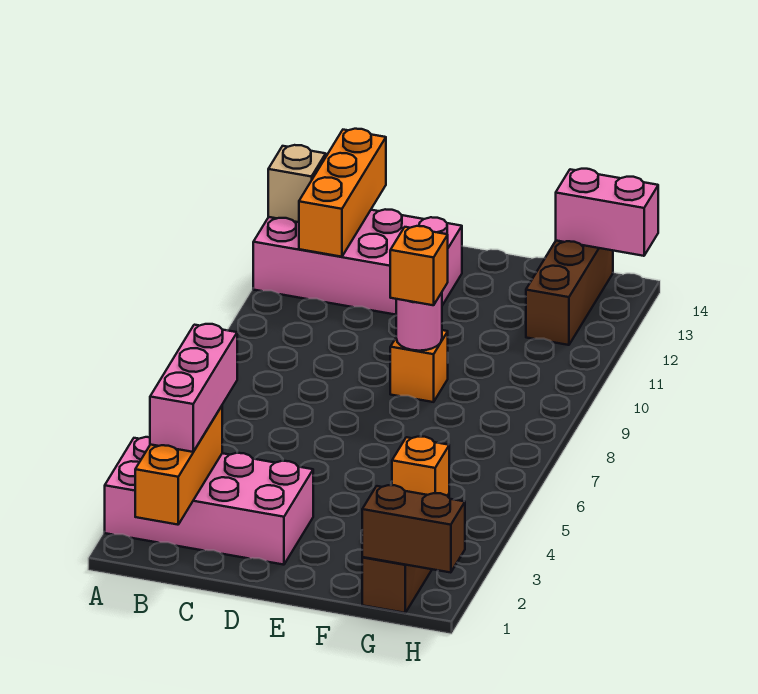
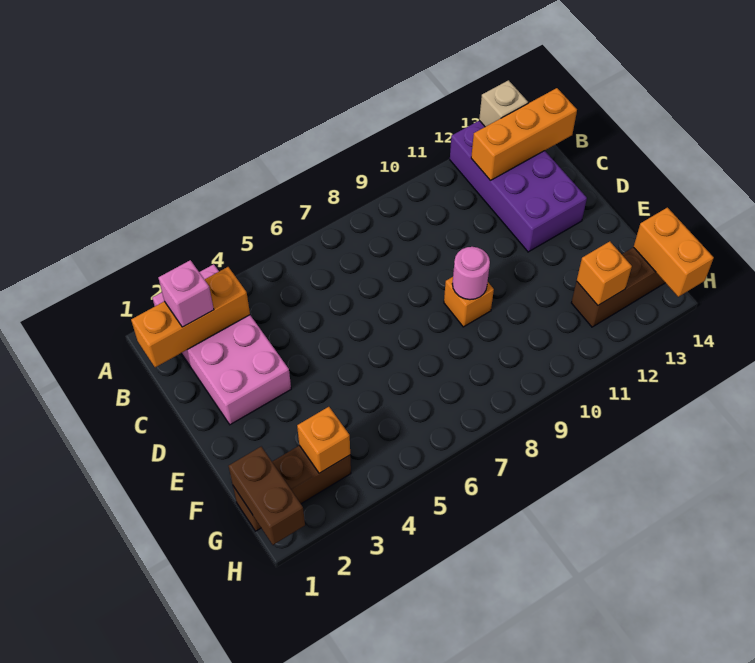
pink brick A12:D13 level 1 -> purple brick A12:D13 level 1
pink brick B2:B4 level 3 -> pink brick B2 level 3
orange brick E9 level 3 -> orange brick G12 level 2
pink brick G14:H14 level 2 -> orange brick G14:H14 level 2

